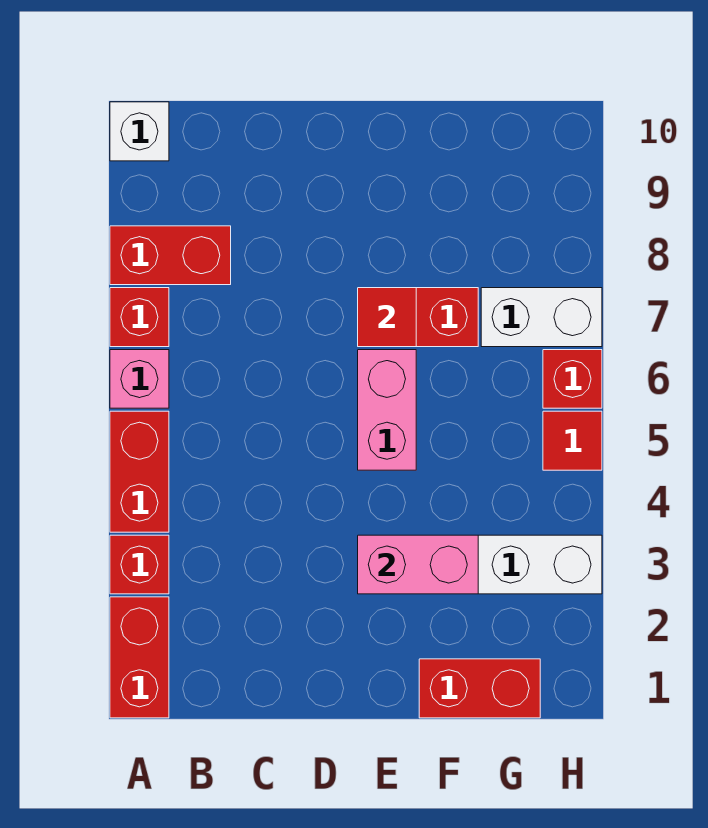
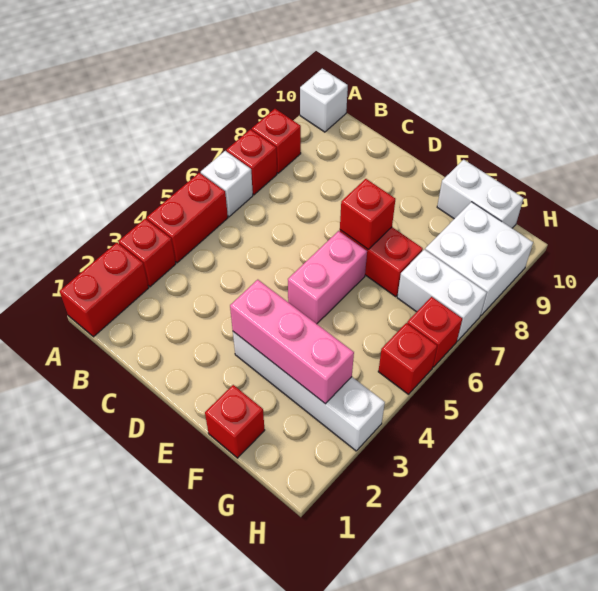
pink brick A6 level 1 -> white brick A6 level 1
red brick A8:B8 level 1 -> red brick A8 level 1
pink brick E3:F3 level 2 -> pink brick E3:G3 level 2
red tile E7 level 2 -> red brick E7 level 2
red brick F1:G1 level 1 -> red brick F1 level 1
none -> white brick F10:G10 level 1
none -> white brick G8:H9 level 1
red tile H5 level 1 -> red brick H5 level 1

